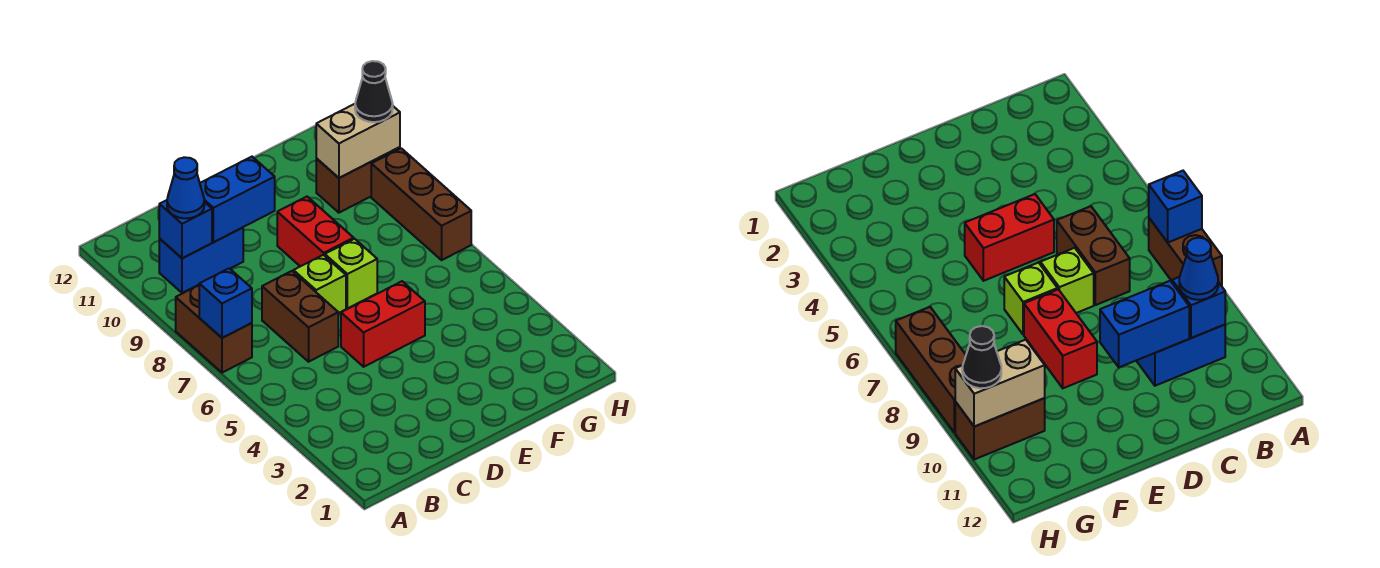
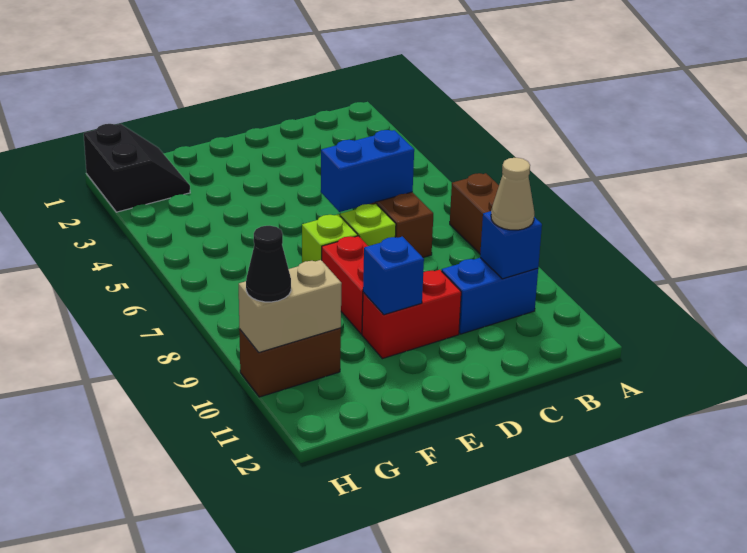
blue brick A7 level 2 -> blue brick E10 level 2
blue cone B10 level 3 -> tan cone B10 level 3
blue brick C10:D10 level 2 -> blue brick C6:D6 level 2
red brick D5:E5 level 1 -> red brick D10:E10 level 1
none -> black slope G1:H2 level 1 top H
brown brick H7:H9 level 1 -> none

